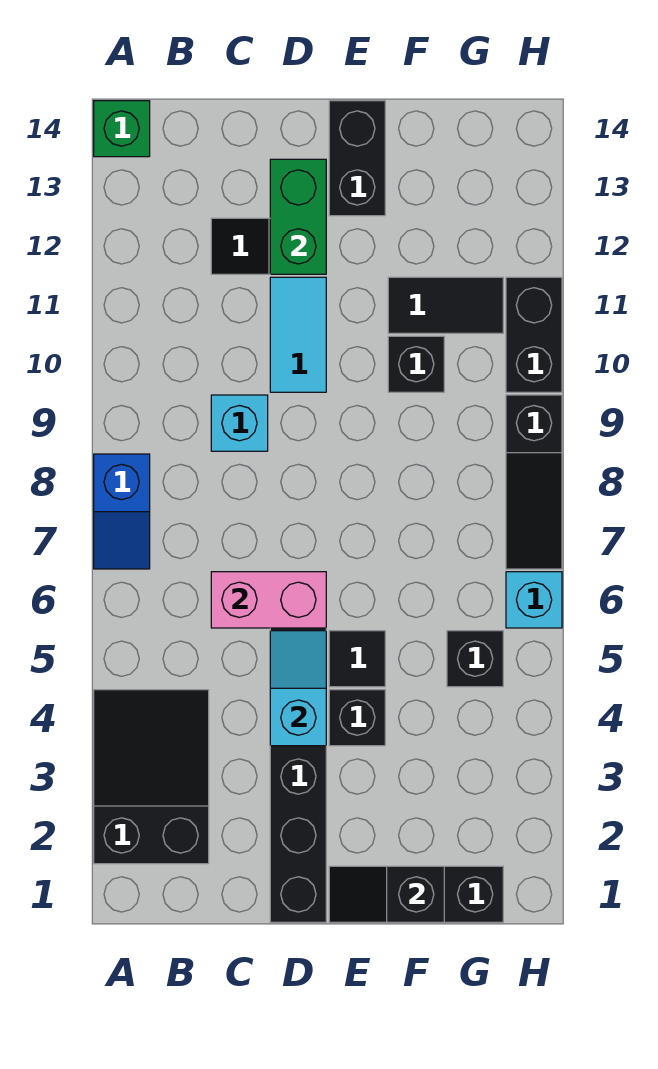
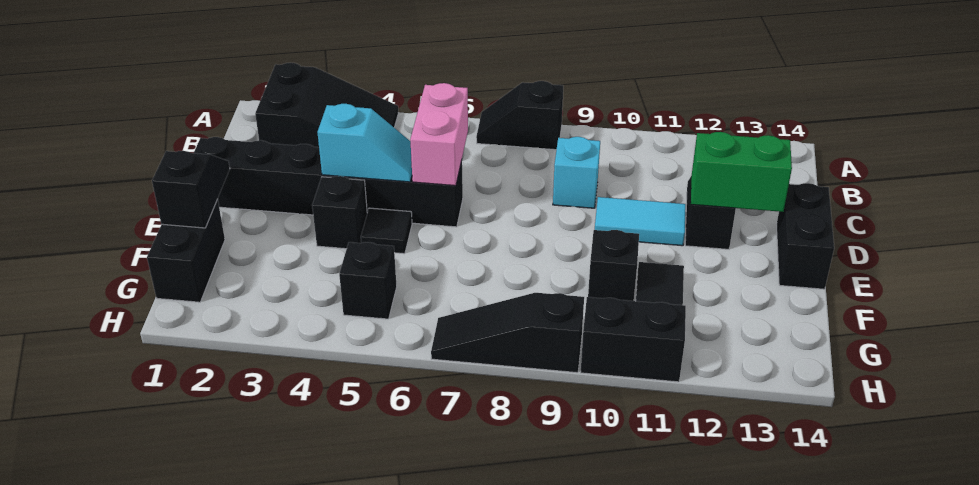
blue slope A7:A8 level 1 top 8 -> black slope A7:A8 level 1 top 8
green brick A14 level 1 -> none
black brick E13:E14 level 1 -> black brick D14:E14 level 1
cyan brick H6 level 1 -> none

